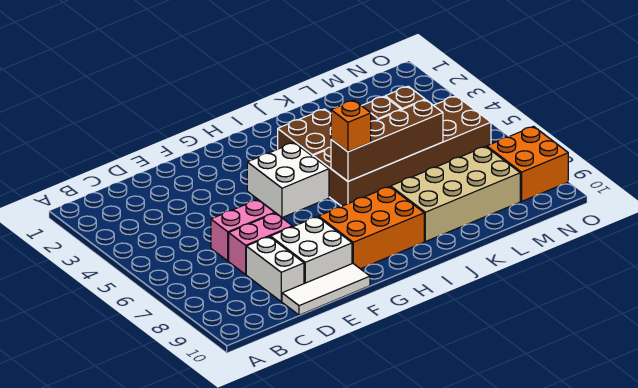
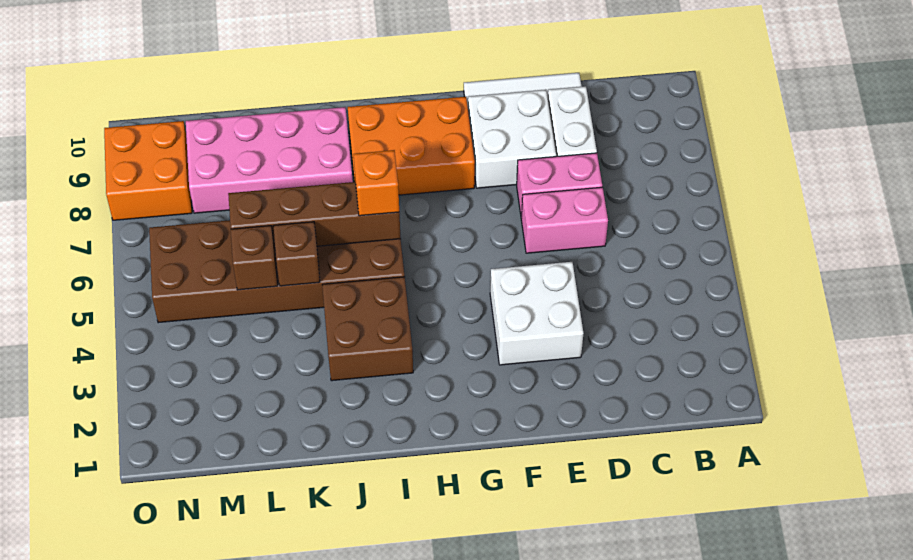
white brick G4:H5 level 1 -> white brick E3:F4 level 1
tan brick J8:M9 level 1 -> pink brick J8:M9 level 1

